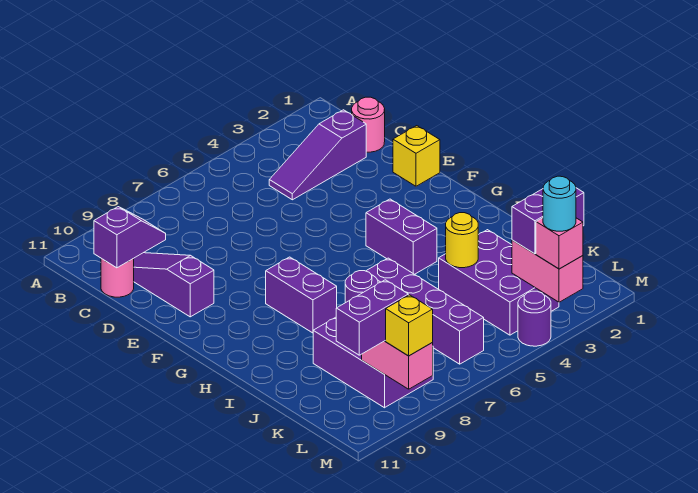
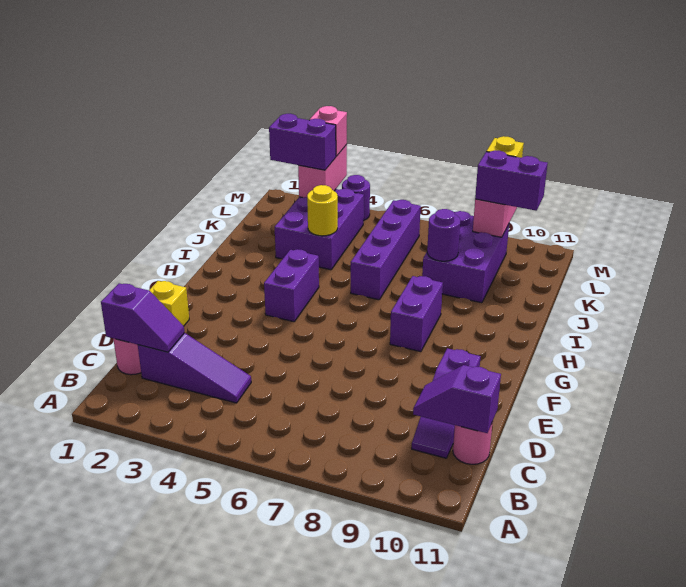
none -> purple slope C1:C2 level 2 top 1
cyan round brick M3 level 4 -> none

